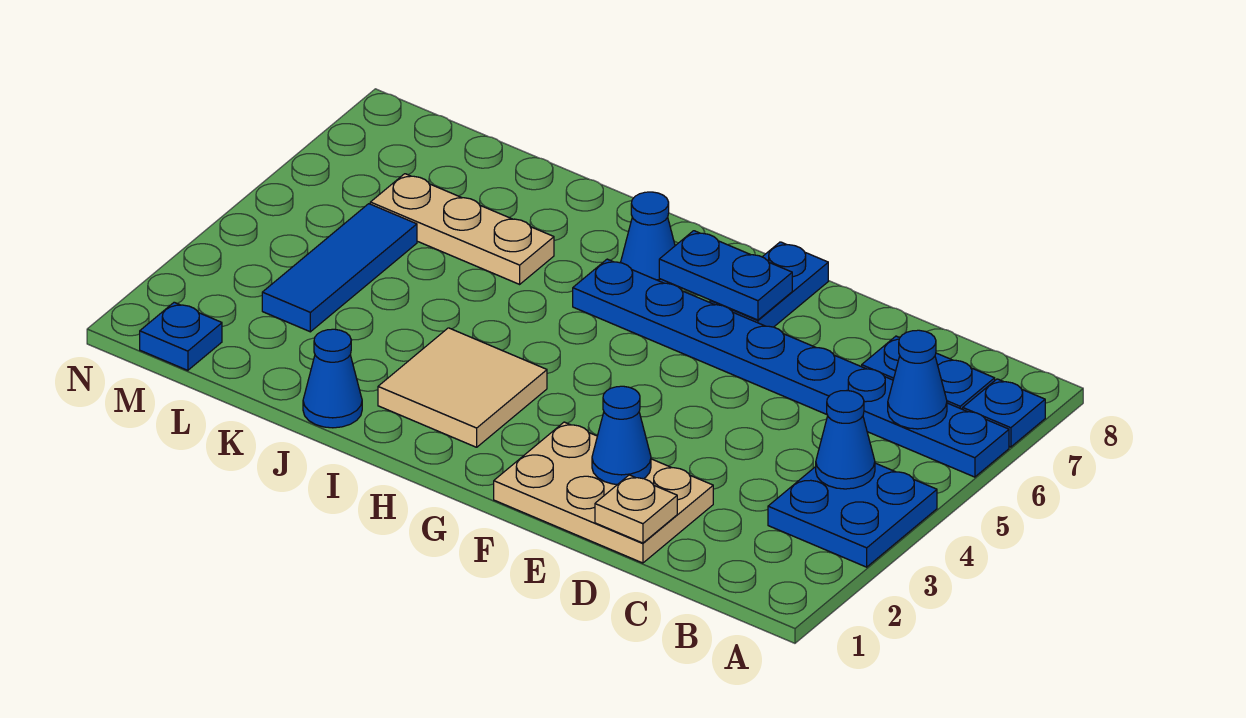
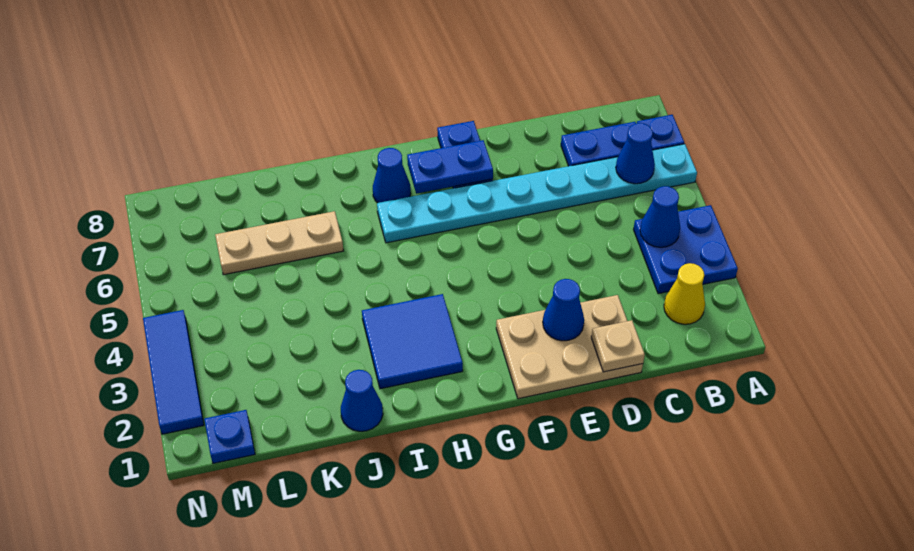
blue plate A6:H6 level 1 -> cyan plate A6:H6 level 1
none -> yellow cone B2 level 1
tan tile H2:I3 level 1 -> blue tile H2:I3 level 1
blue tile L3:L5 level 1 -> blue tile N2:N4 level 1

